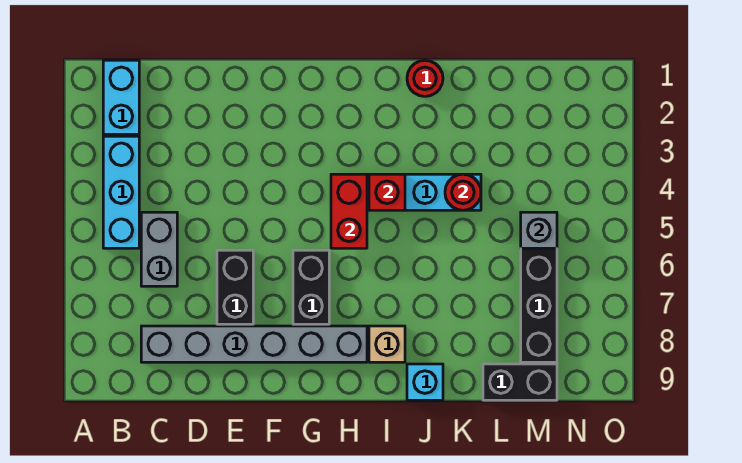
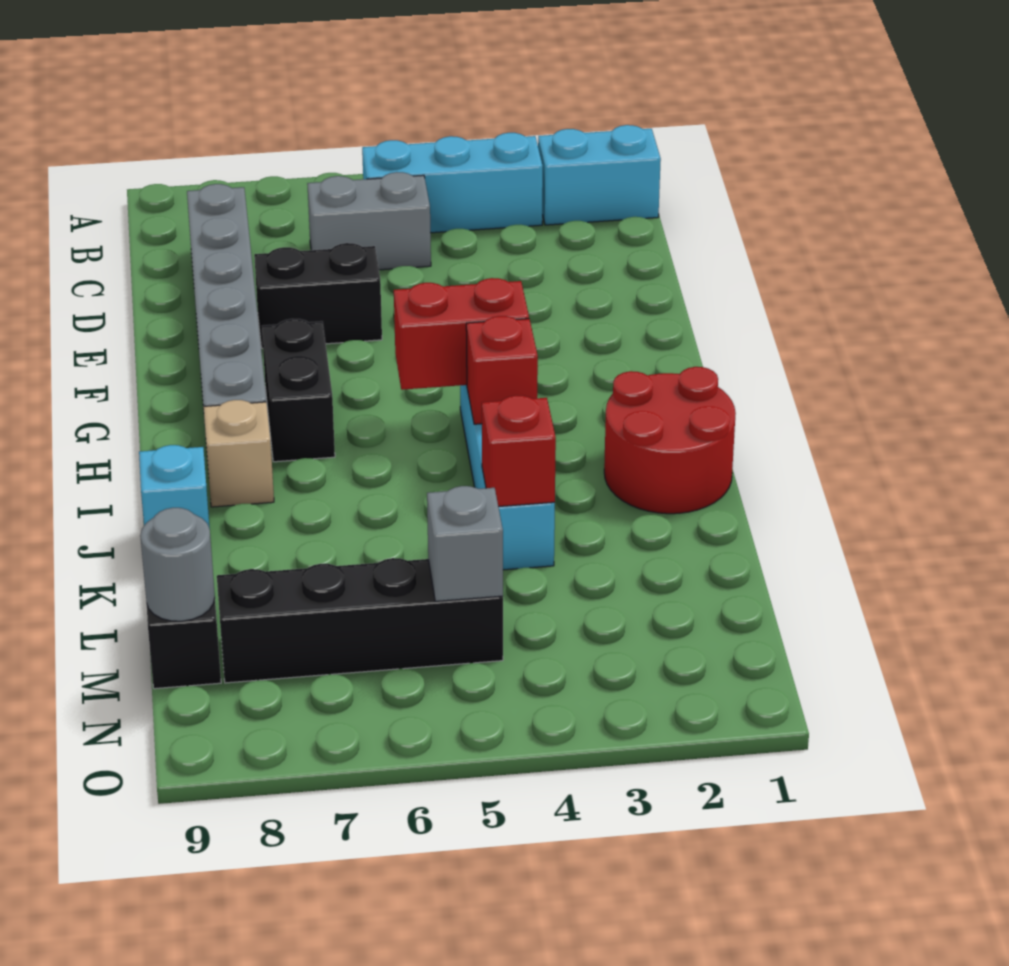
black brick G6:G7 level 1 -> black brick G7:H7 level 1
red round brick J1 level 1 -> red round brick I1:J2 level 1
red round brick K4 level 2 -> red brick K4 level 2
none -> grey round brick M9 level 2

